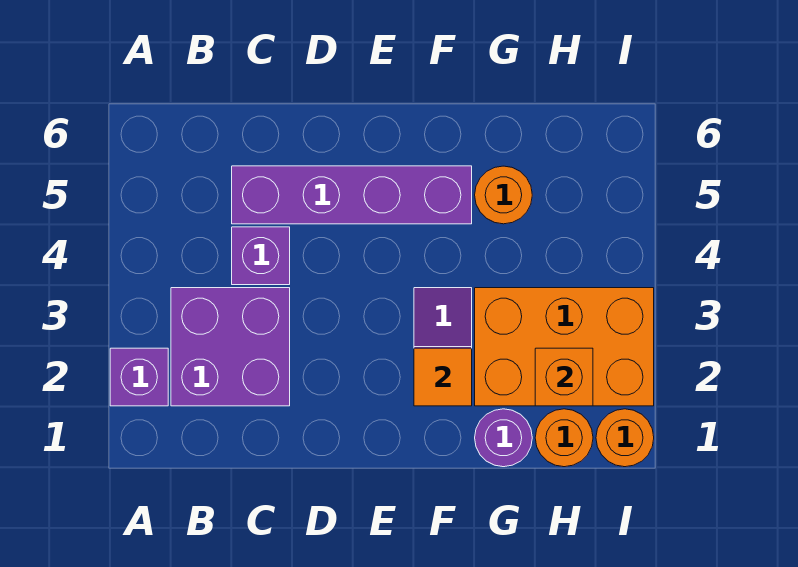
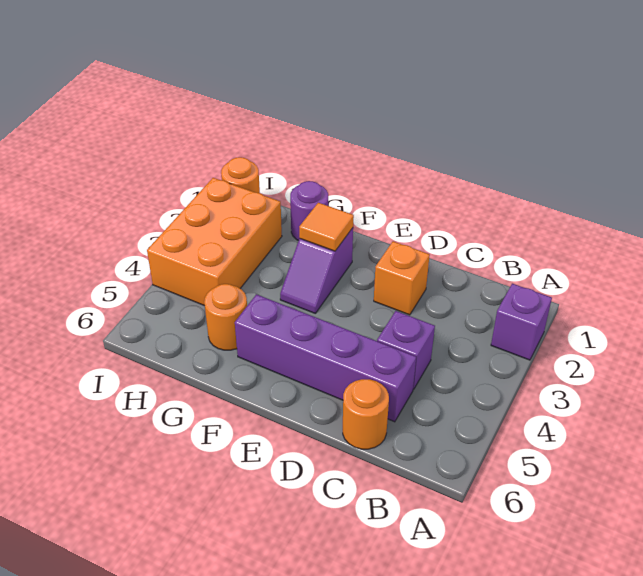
purple brick B2:C3 level 1 -> none
orange brick G2:I3 level 1 -> orange brick H2:I4 level 1
orange round brick H1 level 1 -> orange round brick C6 level 1
orange brick H2 level 2 -> orange brick D2 level 1

